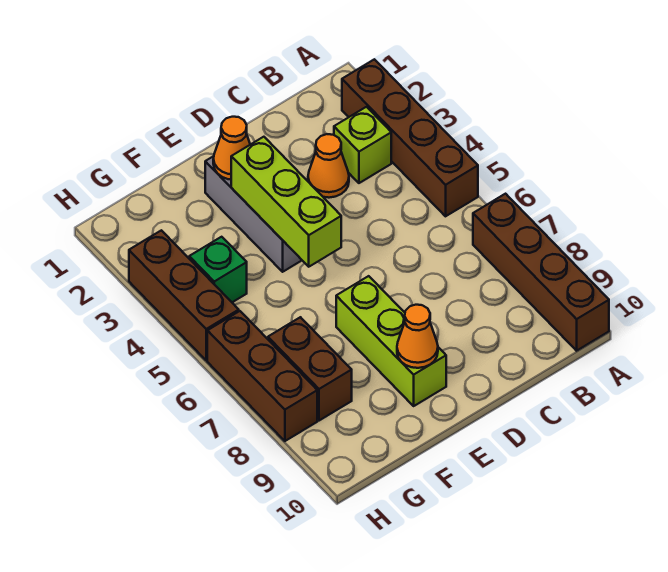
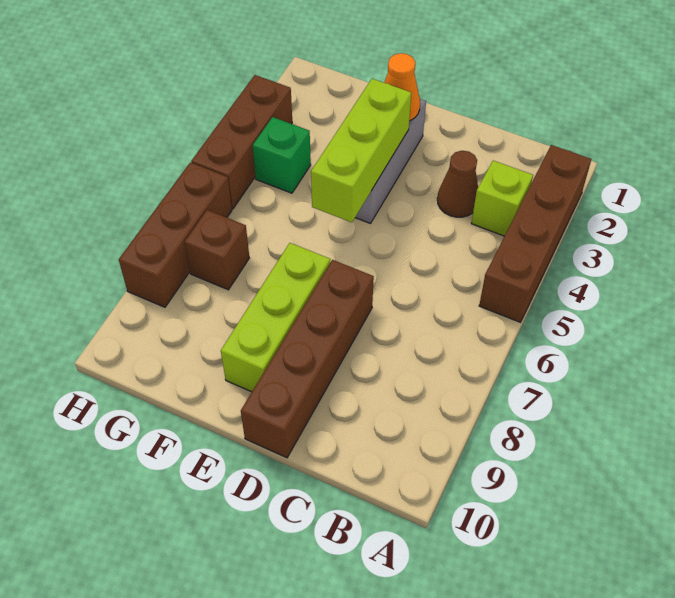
brown brick A7:A10 level 1 -> brown brick D7:D10 level 1
orange cone C3 level 1 -> brown cone C3 level 1
orange cone E9 level 2 -> none
brown brick G7:G8 level 1 -> brown brick G7 level 1

